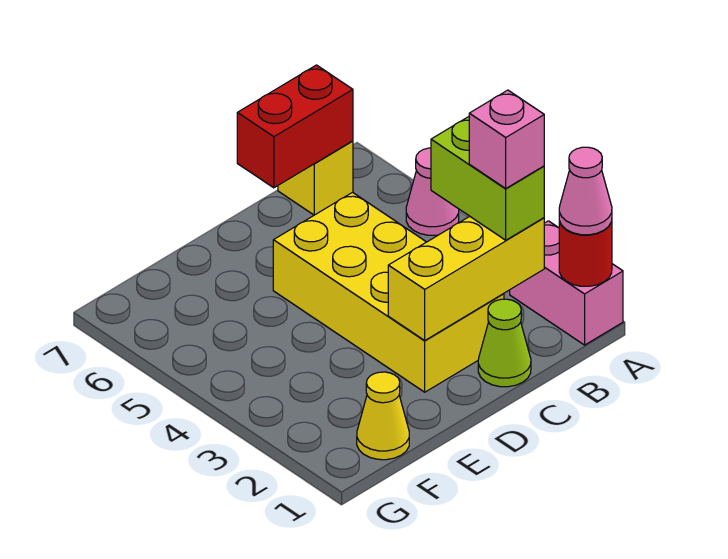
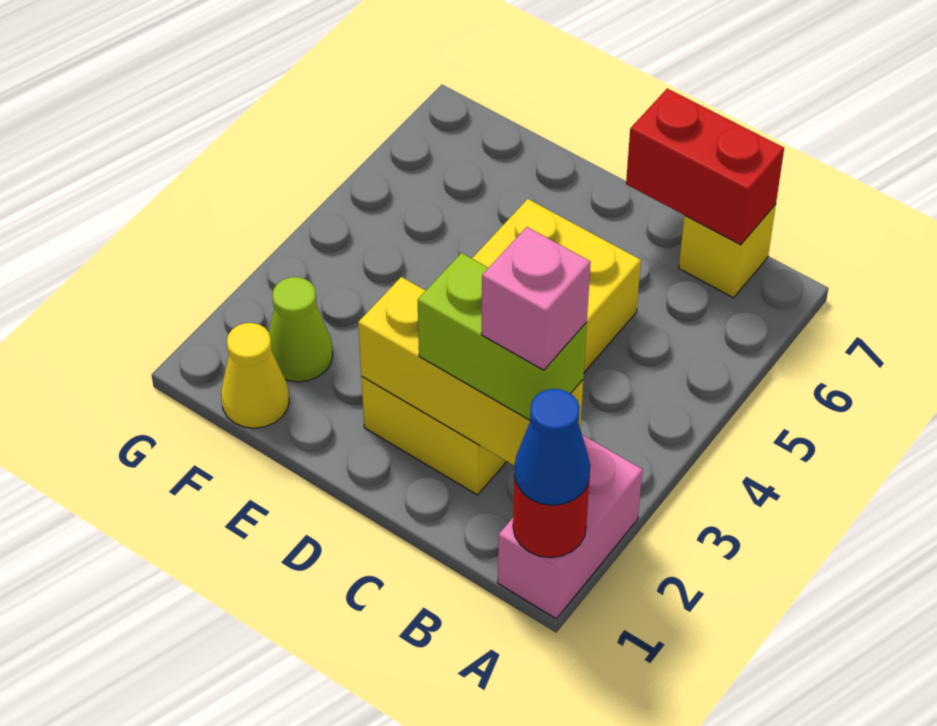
pink cone A1 level 3 -> blue cone A1 level 3
pink cone A5 level 1 -> none
lime brick B2:B3 level 3 -> lime brick B2:C2 level 3
lime cone C1 level 1 -> lime cone F2 level 1

